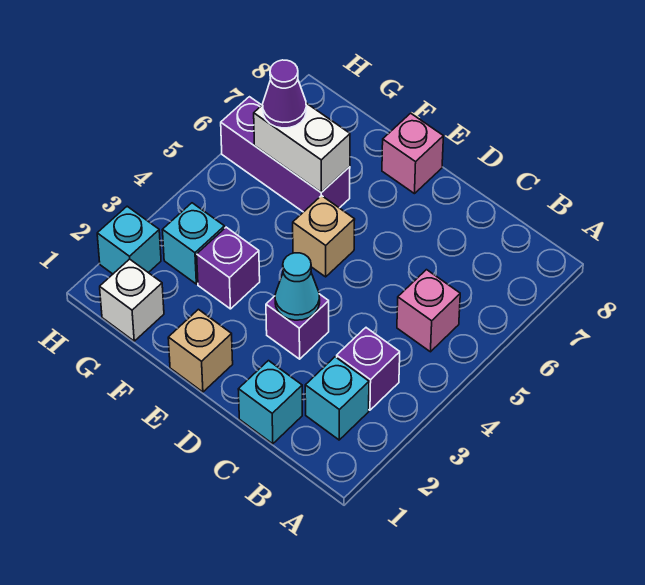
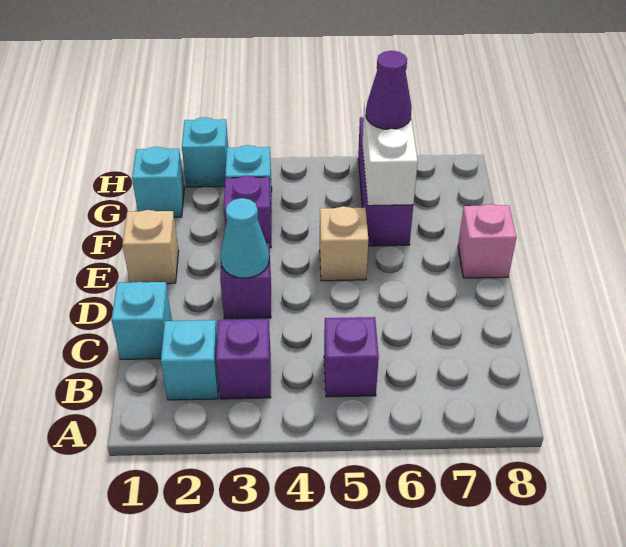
pink brick B5 level 1 -> purple brick B5 level 1
white brick G1 level 1 -> cyan brick G1 level 1

